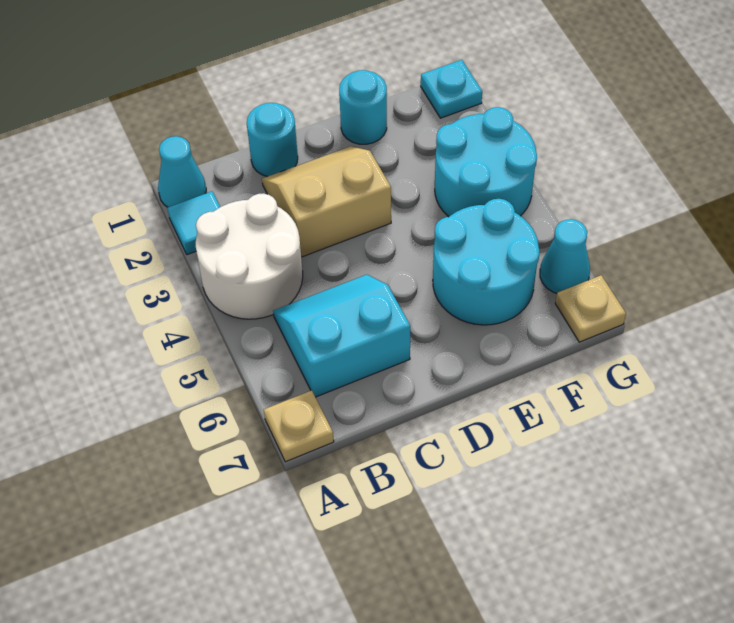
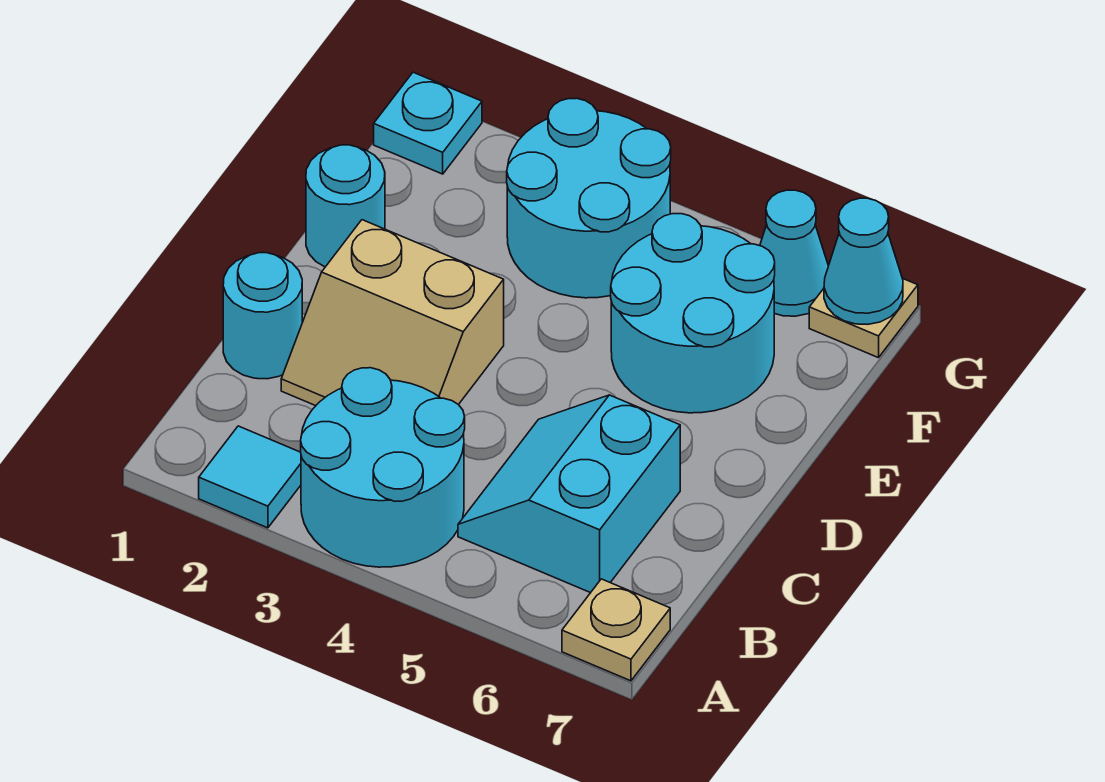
cyan cone A1 level 1 -> cyan cone G7 level 2
white round brick A3:B4 level 1 -> cyan round brick A3:B4 level 1
tan slope C2:D3 level 1 top 3 -> tan slope C2:D3 level 1 top D

